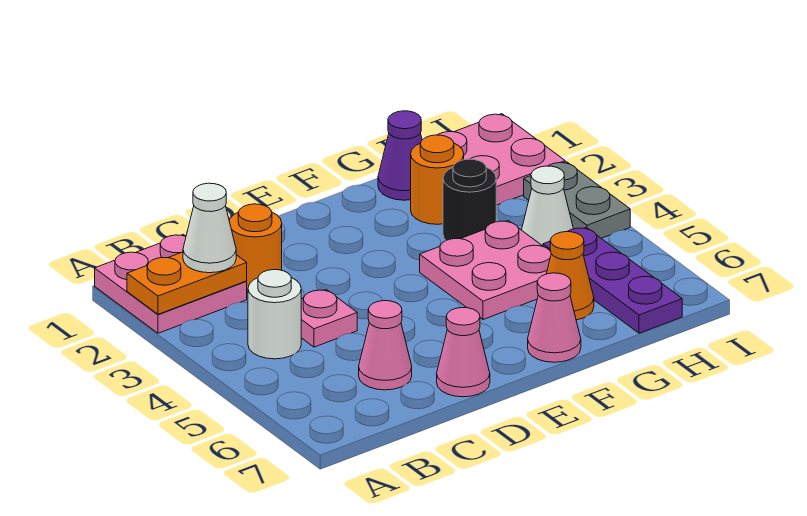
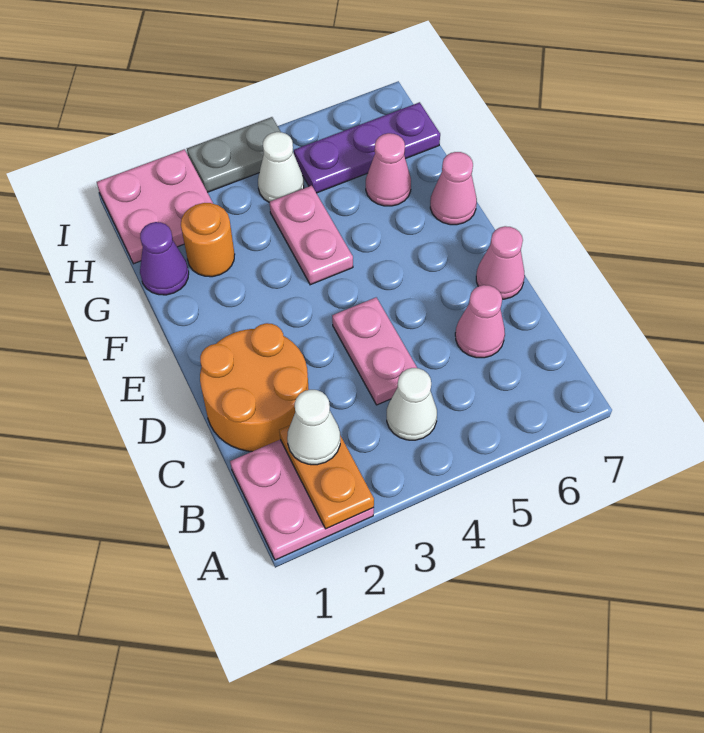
white round brick B4 level 1 -> white cone B4 level 1
orange round brick C2 level 1 -> orange round brick C1:D2 level 1
pink plate C4 level 1 -> pink plate C4:D4 level 1
pink plate F4:G5 level 1 -> pink plate F4:G4 level 1
black round brick G3 level 1 -> none
orange cone G6 level 1 -> pink cone G6 level 1

